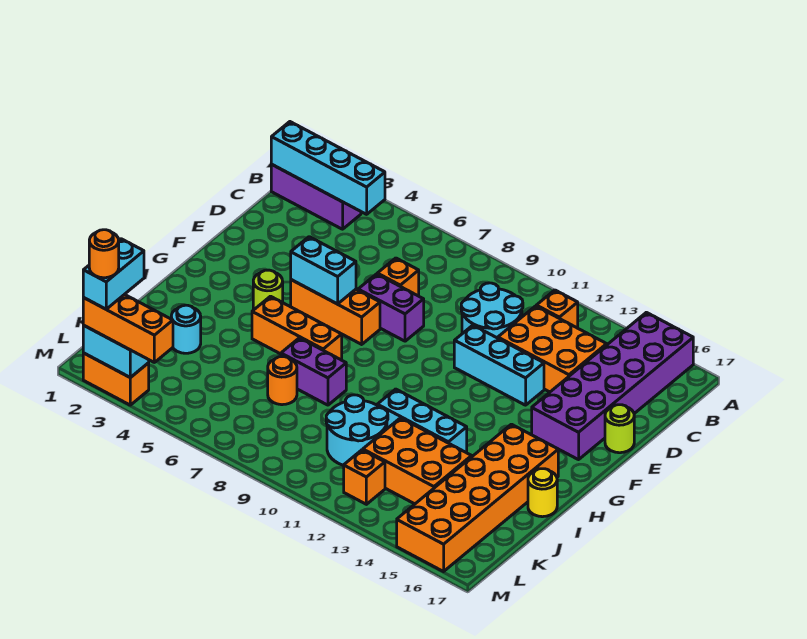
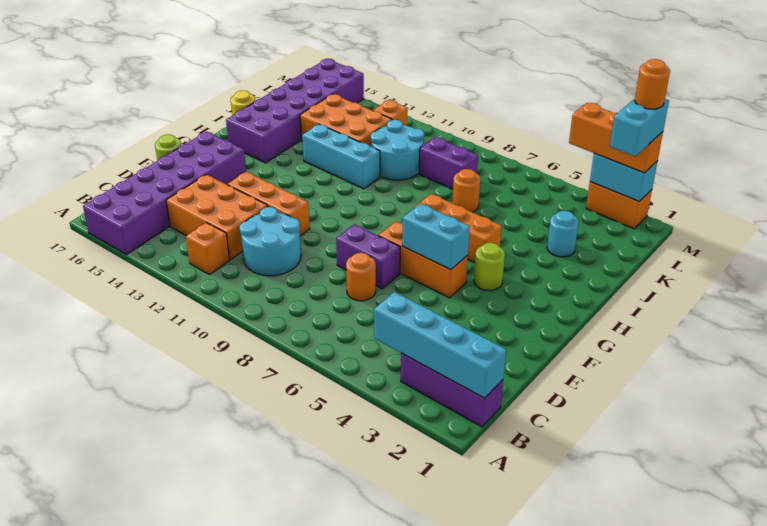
orange brick D7 level 1 -> orange round brick D7 level 1
cyan brick E11:E13 level 1 -> orange brick E11:E13 level 1
orange brick H15:M16 level 1 -> purple brick H15:M16 level 1
purple brick I7:I8 level 1 -> purple brick K8:K9 level 1

